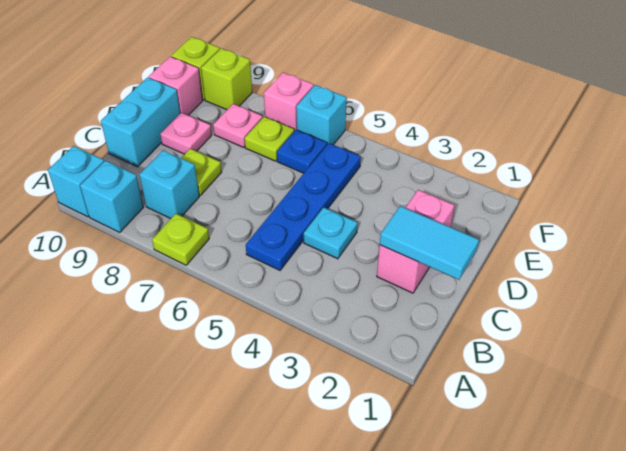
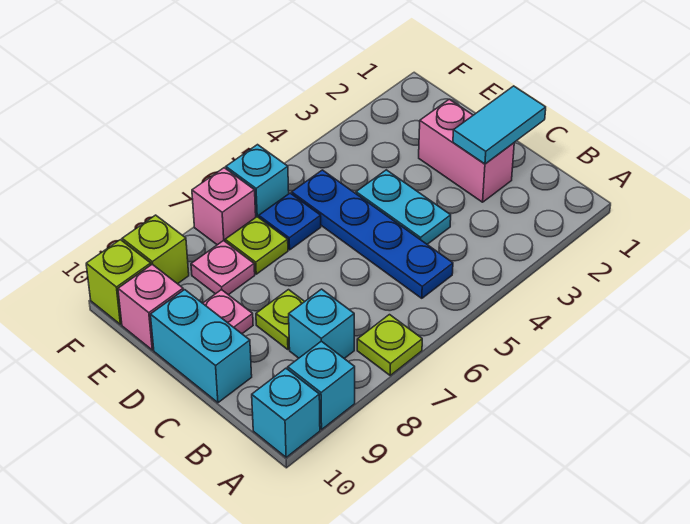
cyan plate C4 level 1 -> cyan plate C4:D4 level 1

